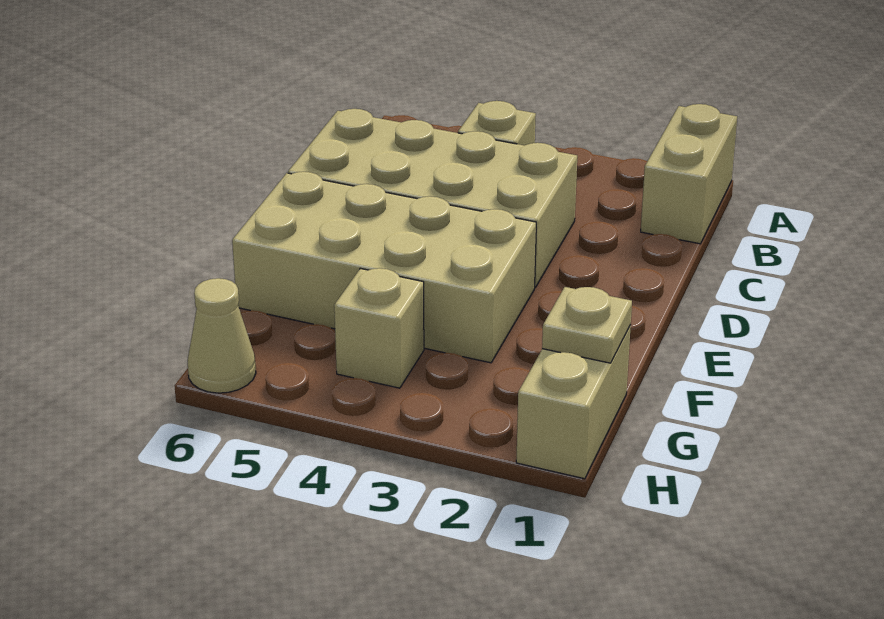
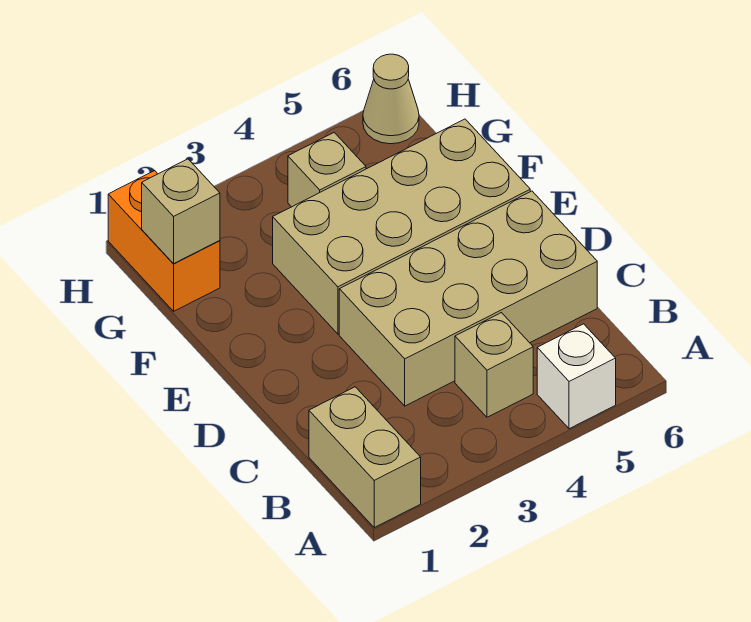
none -> white brick A5 level 1
tan brick G1:H1 level 1 -> orange brick G1:H1 level 1
tan plate G1 level 2 -> tan brick G1 level 2

